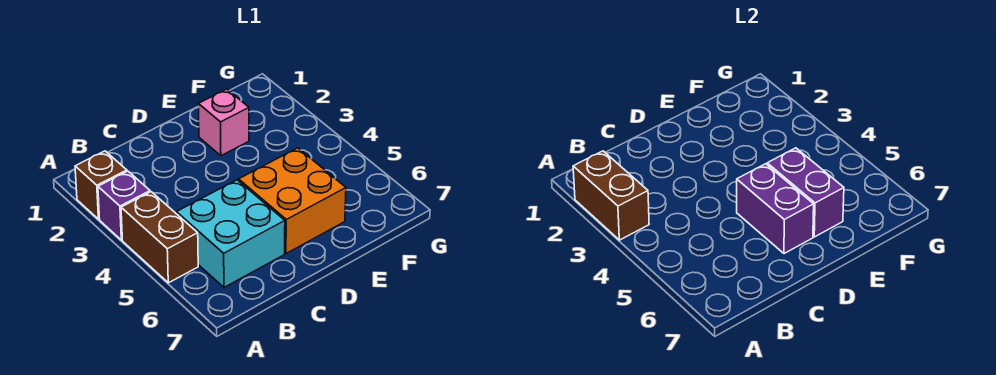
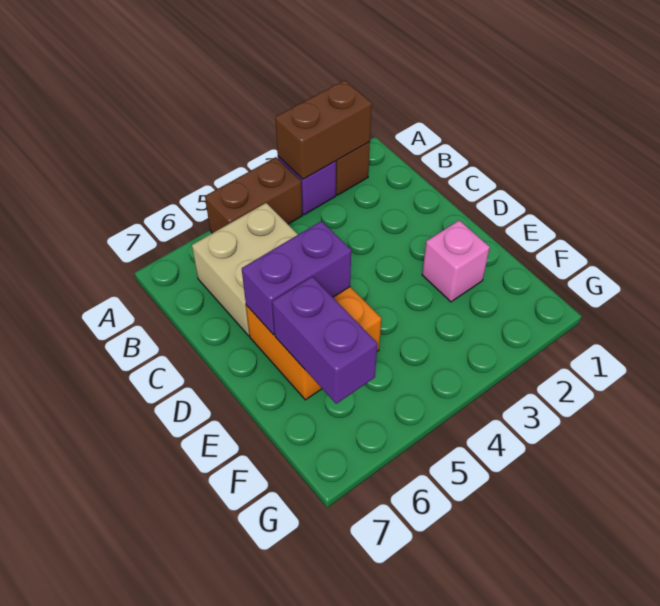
cyan brick B5:C6 level 1 -> tan brick B5:C6 level 1
purple brick E5:E6 level 2 -> purple brick E6:F6 level 2

